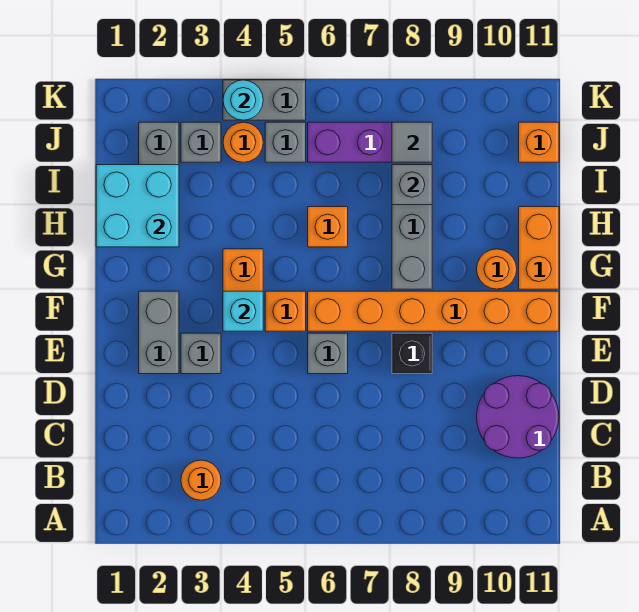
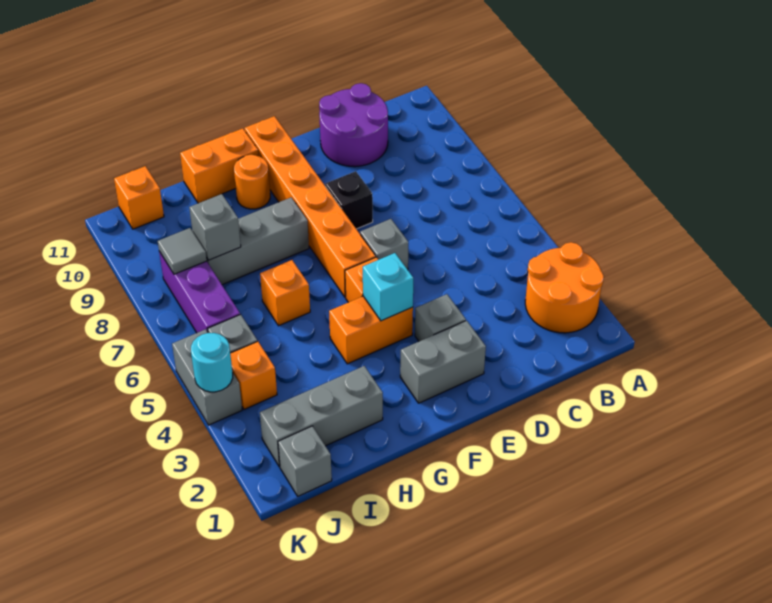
orange round brick B3 level 1 -> orange round brick A2:B3 level 1
cyan brick H1:I2 level 2 -> none
grey brick J3 level 1 -> grey brick J1 level 1
orange round brick J4 level 1 -> orange brick J4 level 1

